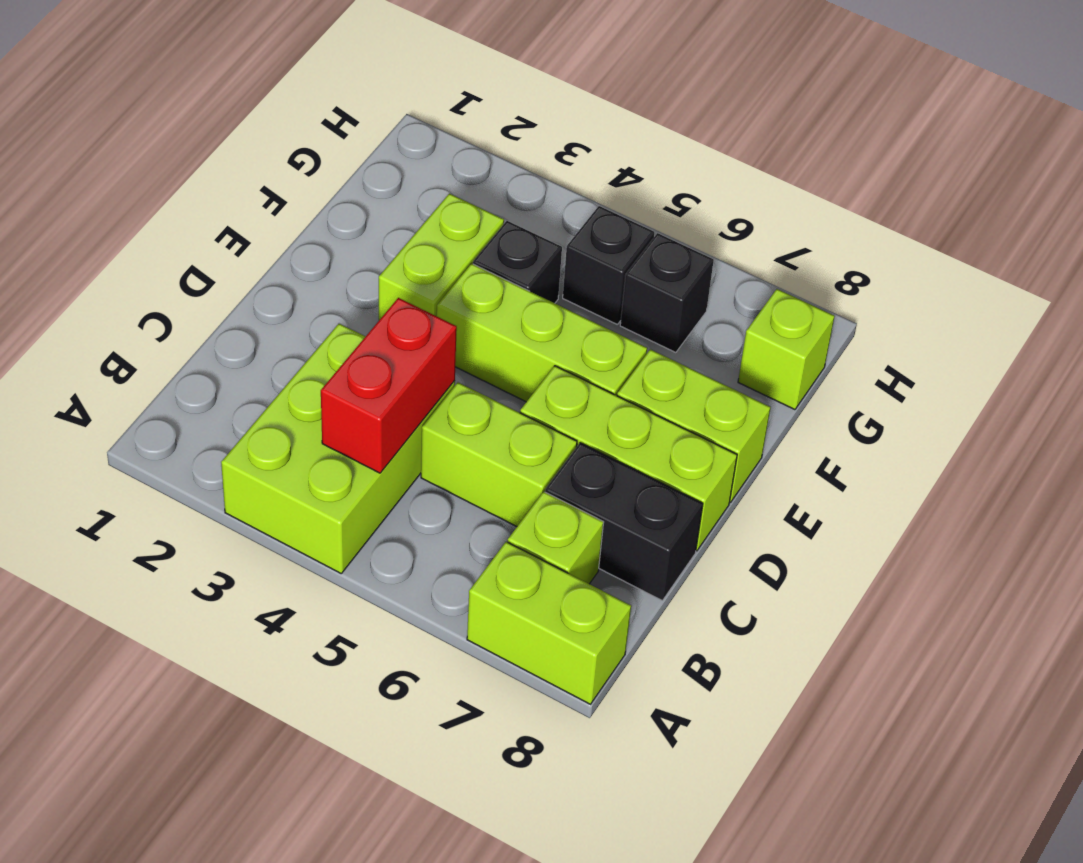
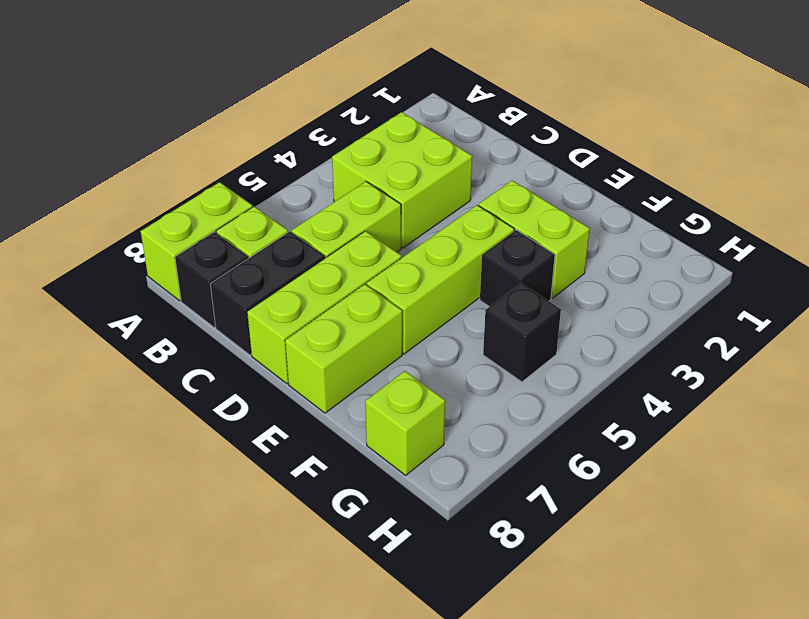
lime brick A3:C4 level 1 -> lime brick B3:C4 level 1
red brick B4:C4 level 2 -> none
black brick G6 level 1 -> black brick B8 level 1

